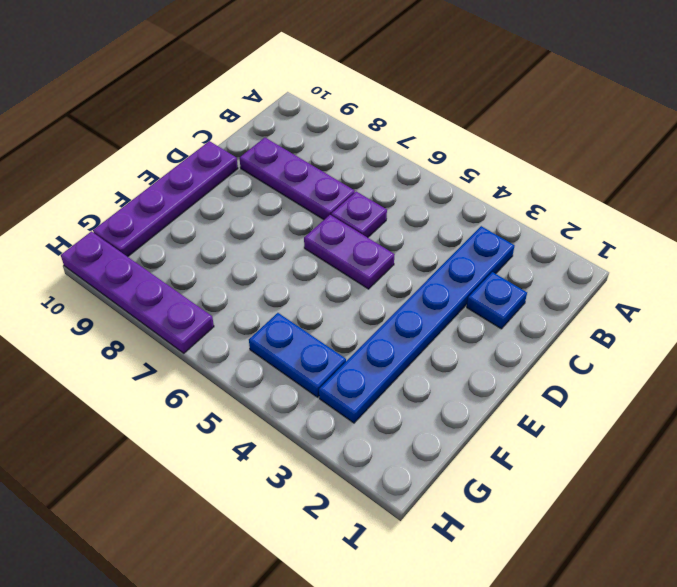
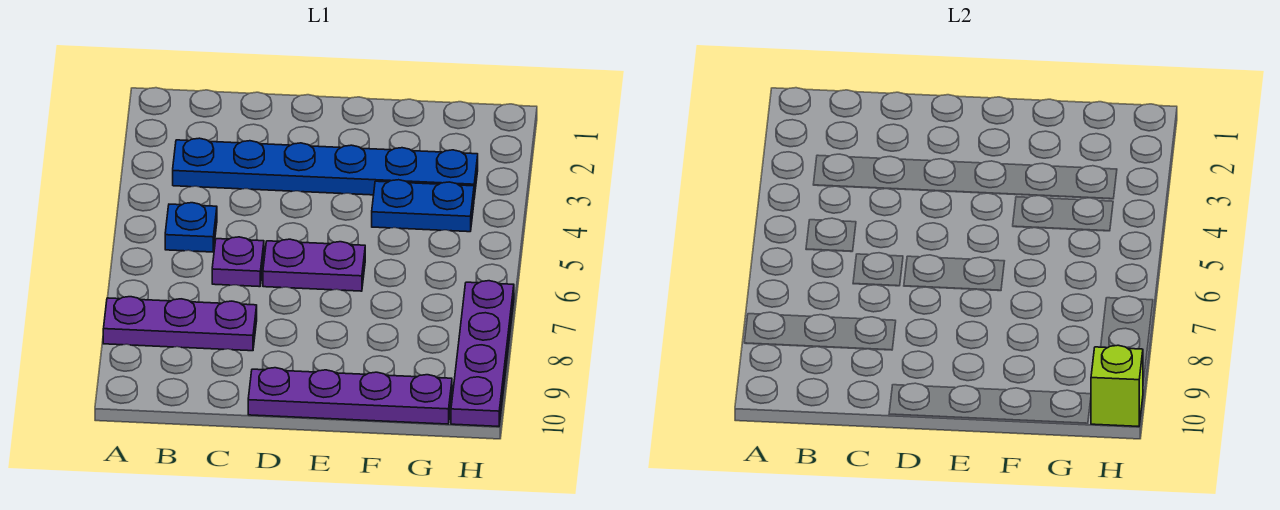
blue plate C2 level 1 -> blue plate B5 level 1
purple plate C7:C9 level 1 -> purple plate A8:C8 level 1
purple plate D5:D6 level 1 -> purple plate D6:E6 level 1
blue plate G4:G5 level 1 -> blue plate F4:G4 level 1
none -> lime brick H10 level 2

